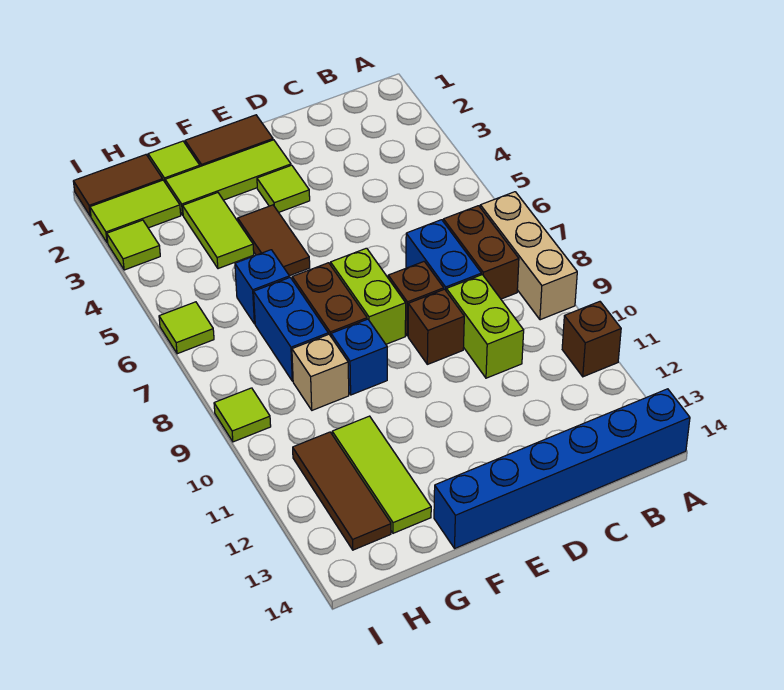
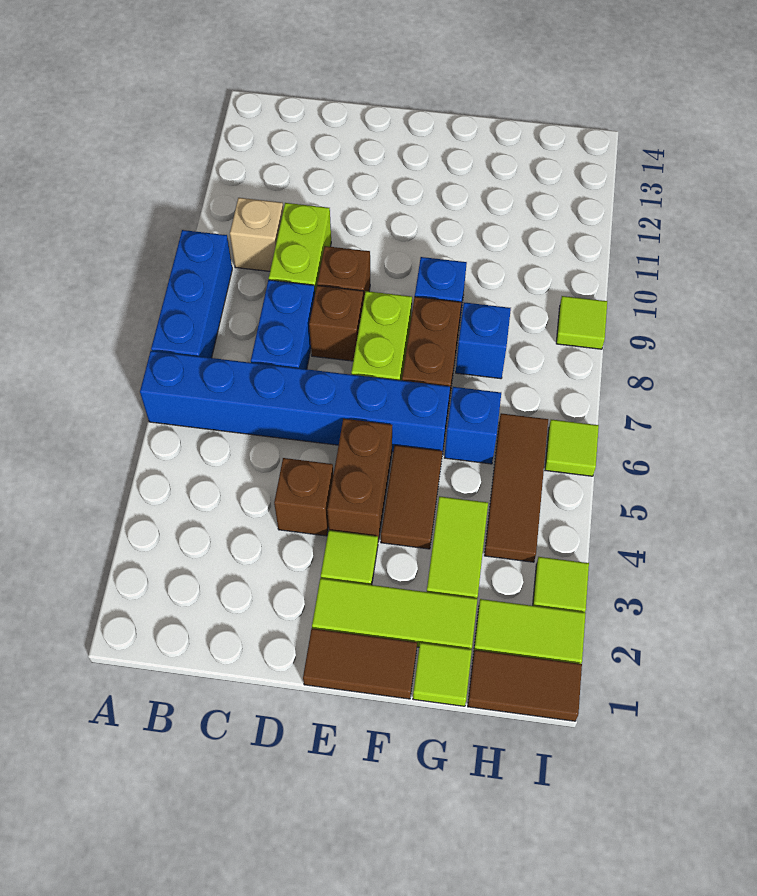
tan brick A7:A9 level 1 -> blue brick A7:A9 level 1
brown brick A11 level 1 -> brown brick D4 level 1
blue brick A14:F14 level 1 -> blue brick A6:F6 level 1
brown brick B7:B8 level 1 -> brown brick E4:E5 level 1
blue brick G7:G8 level 1 -> blue brick G8 level 1
tan brick G9 level 1 -> tan brick B10 level 1
lime tile G11:G13 level 1 -> none
brown tile H11:H13 level 1 -> brown tile H4:H6 level 1

